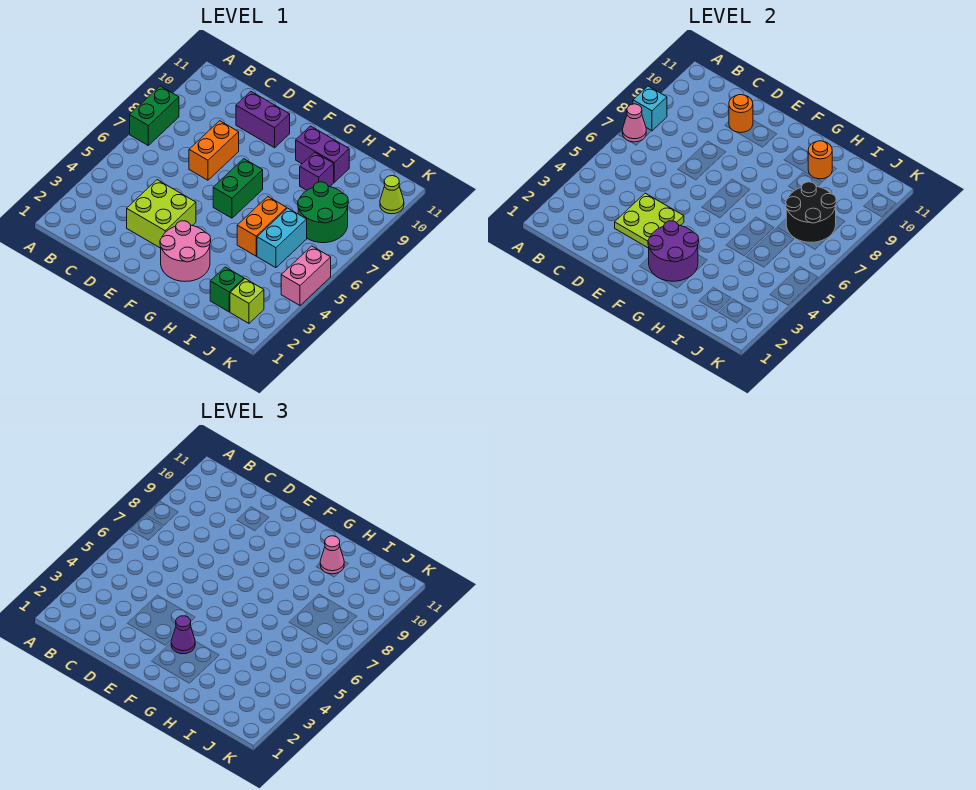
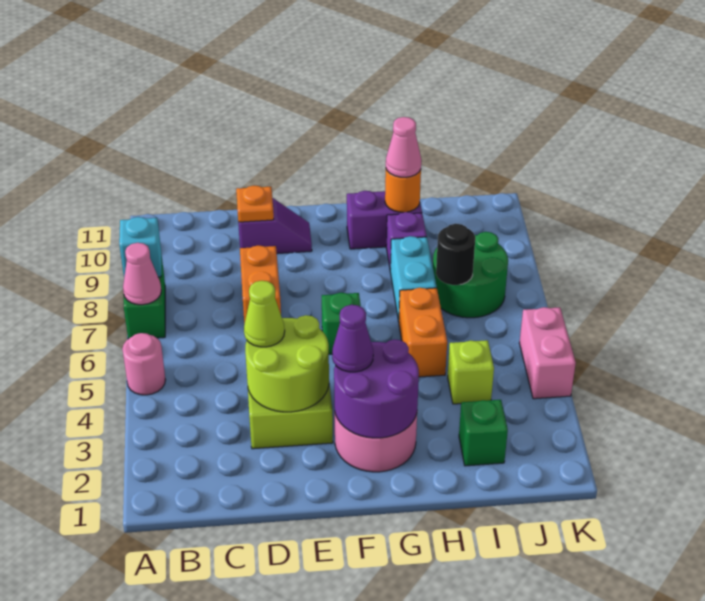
none -> pink round brick A5 level 1
lime plate D3:E4 level 2 -> lime round brick D3:E4 level 2
purple brick D10:E10 level 1 -> purple slope D10:E10 level 1 top D
orange round brick D10 level 2 -> orange plate D10 level 2
green brick F6:F7 level 1 -> green brick F6 level 1
cyan brick I5:I6 level 1 -> cyan brick H7:H8 level 1
black round brick I7:J8 level 2 -> black round brick I7 level 2
lime brick J2 level 1 -> lime brick I4 level 1
lime cone K10 level 1 -> lime cone D4 level 3

